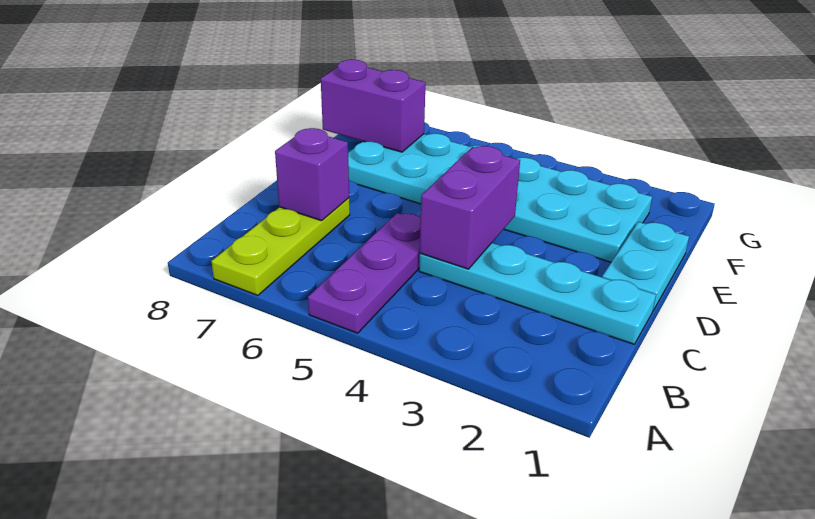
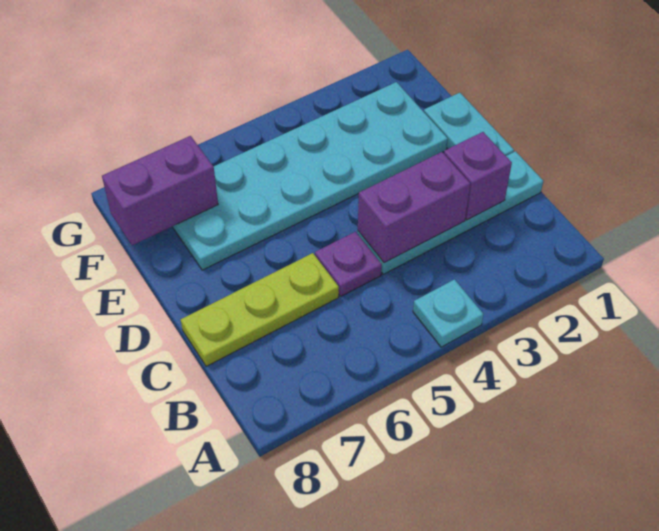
none -> cyan plate A4 level 1
purple plate A5:C5 level 1 -> purple plate C5 level 1
lime plate A7:C7 level 1 -> lime plate C6:C8 level 1
purple brick C4:D4 level 2 -> purple brick C3:C4 level 2
purple brick C7 level 2 -> purple brick C2 level 2

